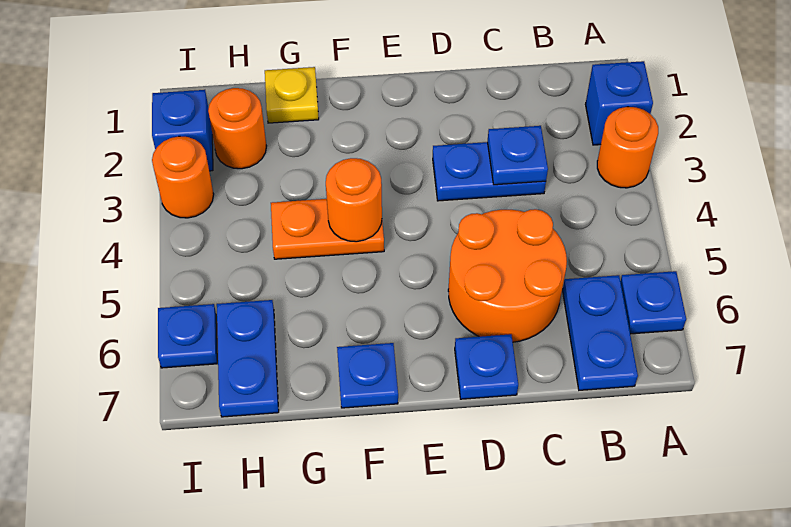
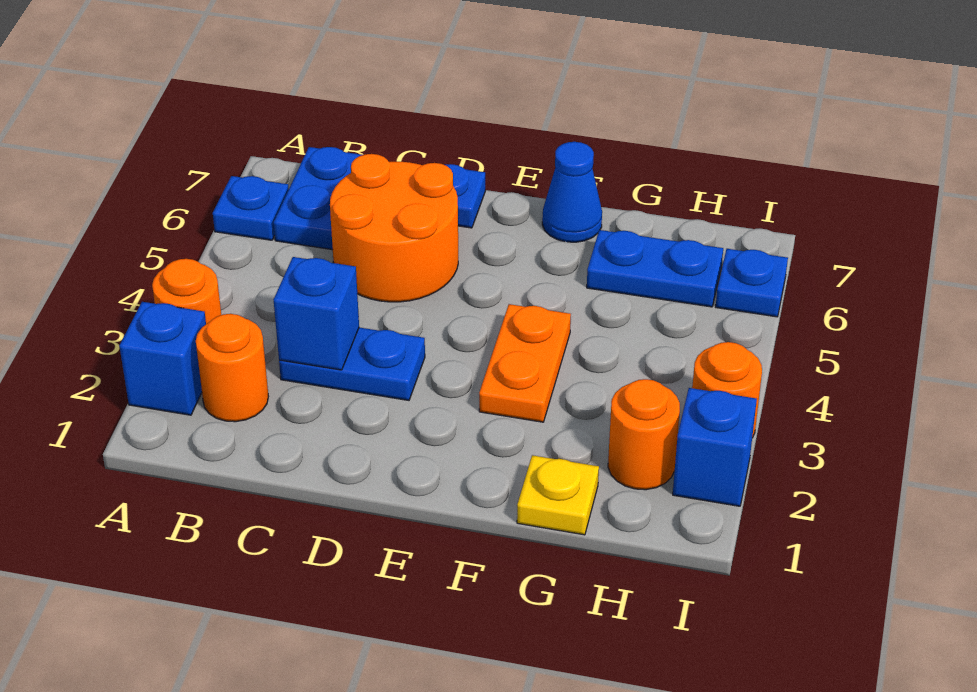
blue plate C3 level 2 -> blue brick C3 level 2
orange plate F4:G4 level 1 -> orange plate F3:F4 level 1
orange round brick F4 level 2 -> orange round brick B2 level 1
blue plate F7 level 1 -> blue cone F7 level 1
blue plate H6:H7 level 1 -> blue plate G6:H6 level 1

